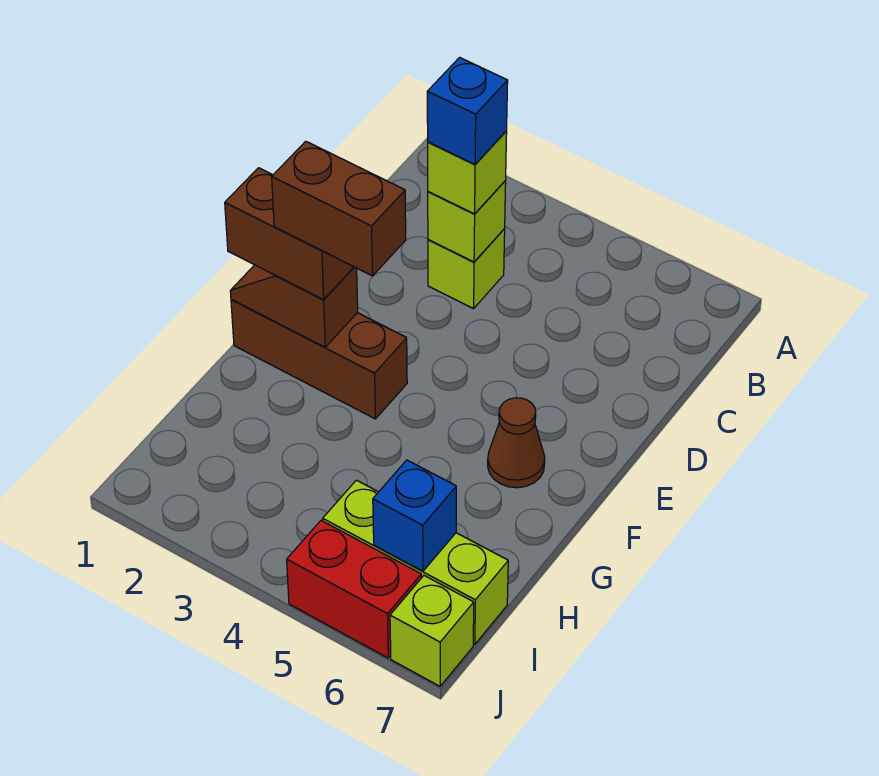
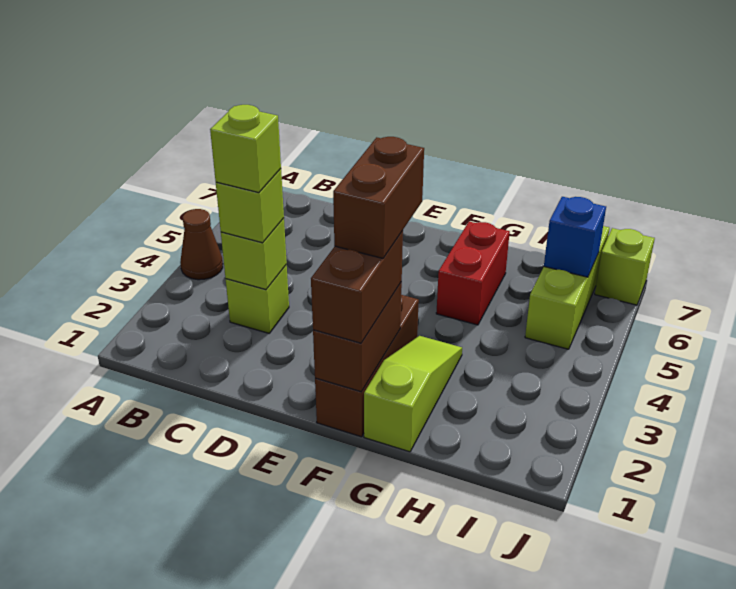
blue brick C3 level 4 -> lime brick C3 level 4
brown slope F1:F2 level 2 top 2 -> brown brick F1:F2 level 2
brown cone F6 level 1 -> brown cone A4 level 1
none -> lime slope G1:G3 level 1 top 1
red brick J5:J6 level 1 -> red brick G5:G6 level 1

